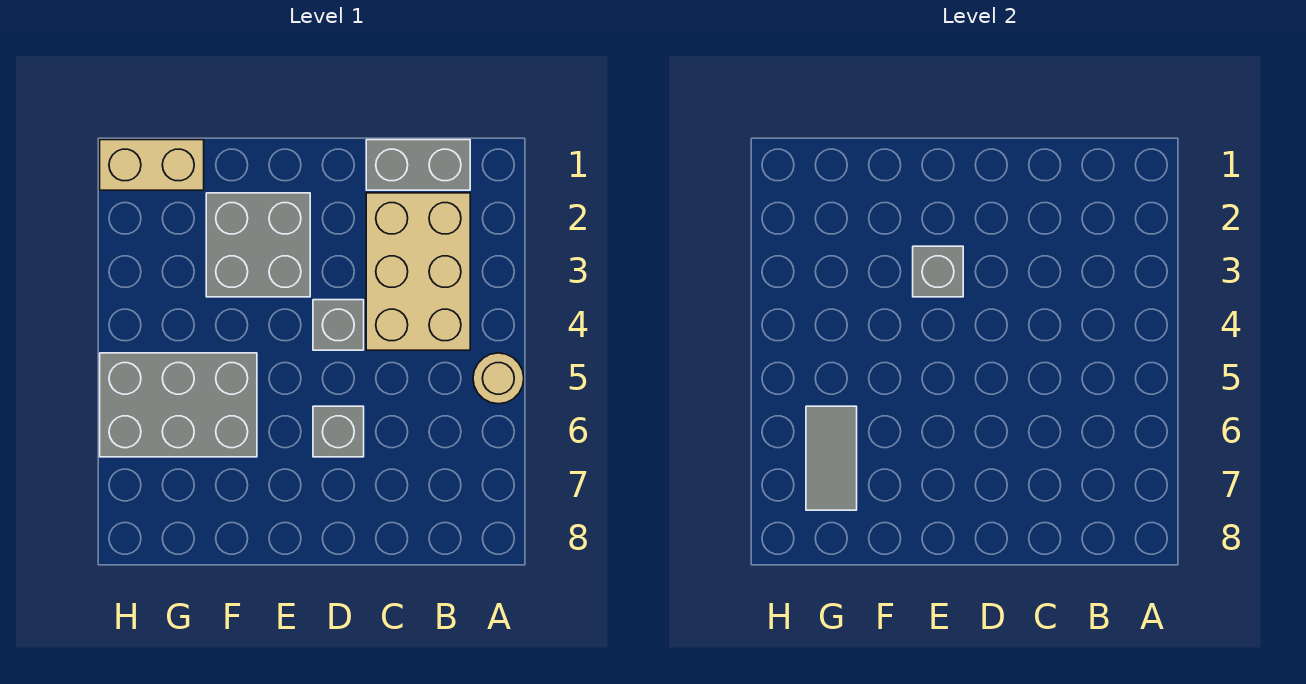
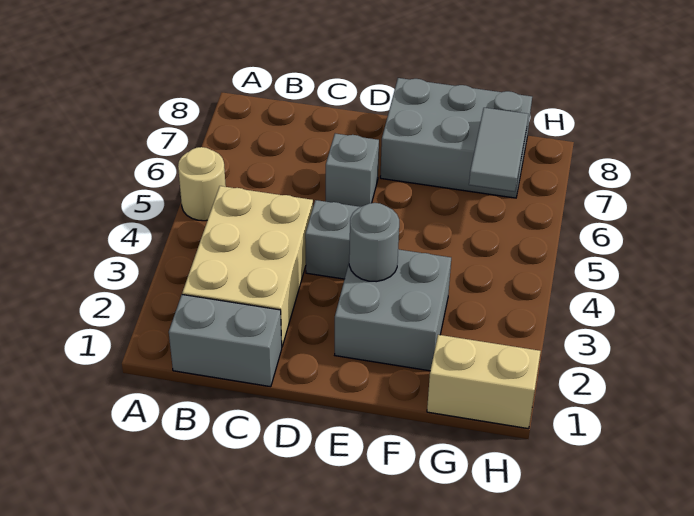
grey brick E3 level 2 -> grey round brick E3 level 2
grey brick F5:H6 level 1 -> grey brick E7:G8 level 1

